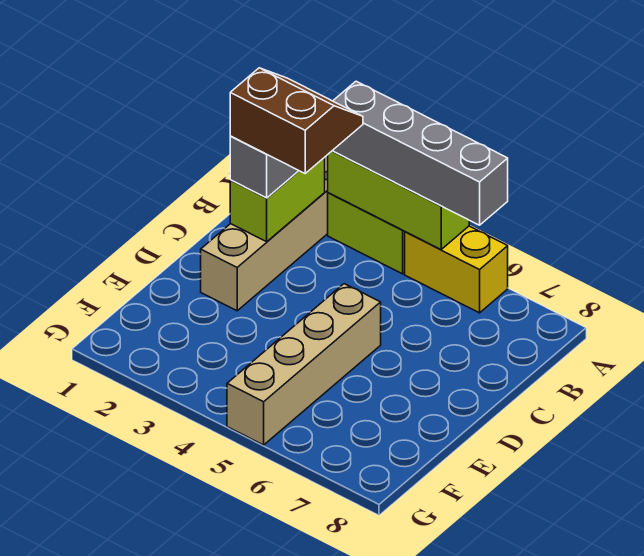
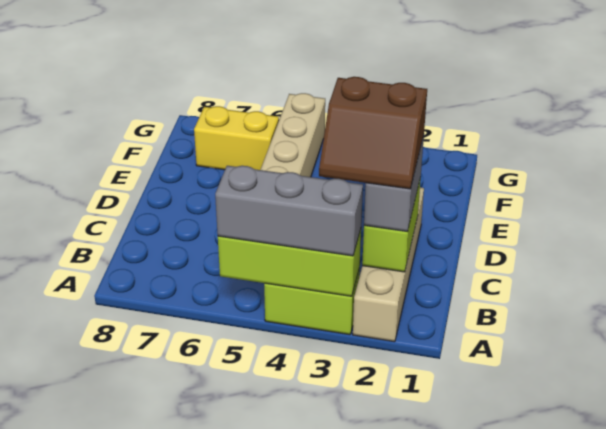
grey brick A3:A6 level 3 -> grey brick A3:A5 level 3
yellow brick A5:A6 level 1 -> yellow brick F6:F7 level 1

